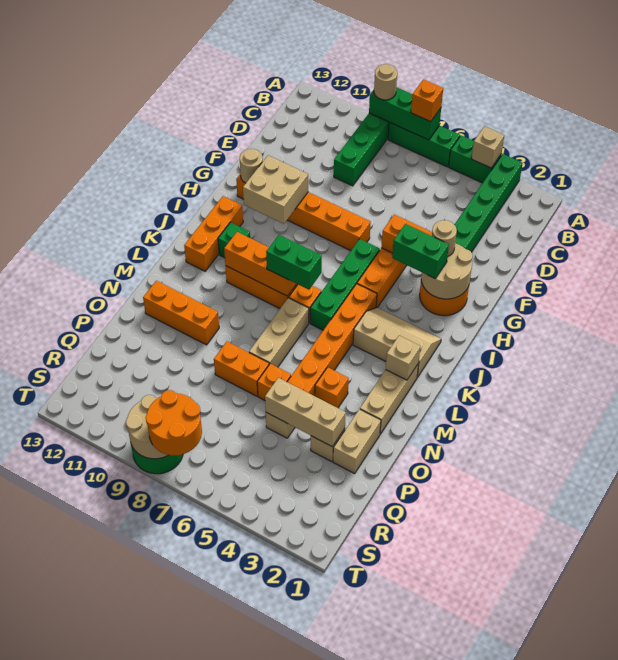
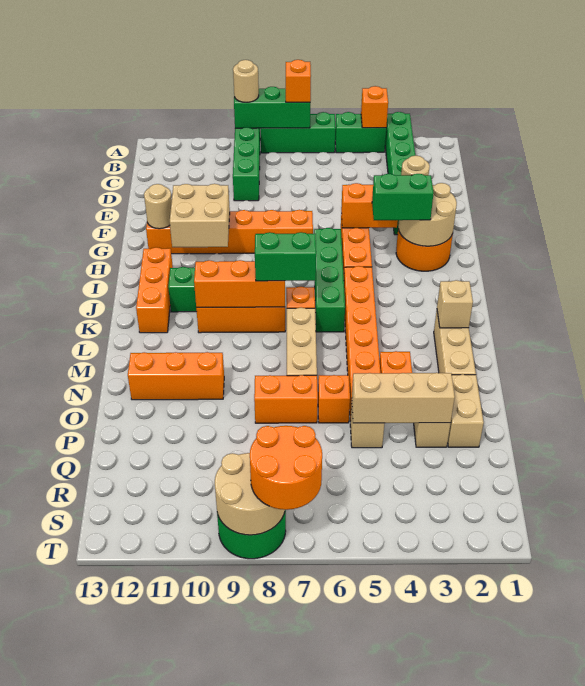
tan brick A4 level 2 -> orange brick A4 level 2
tan slope J2:K4 level 1 top K -> none

